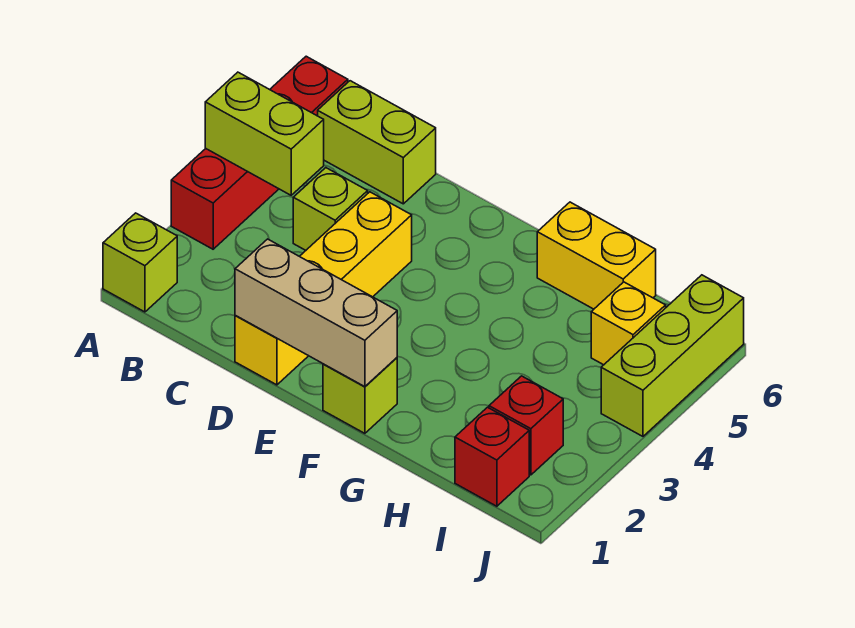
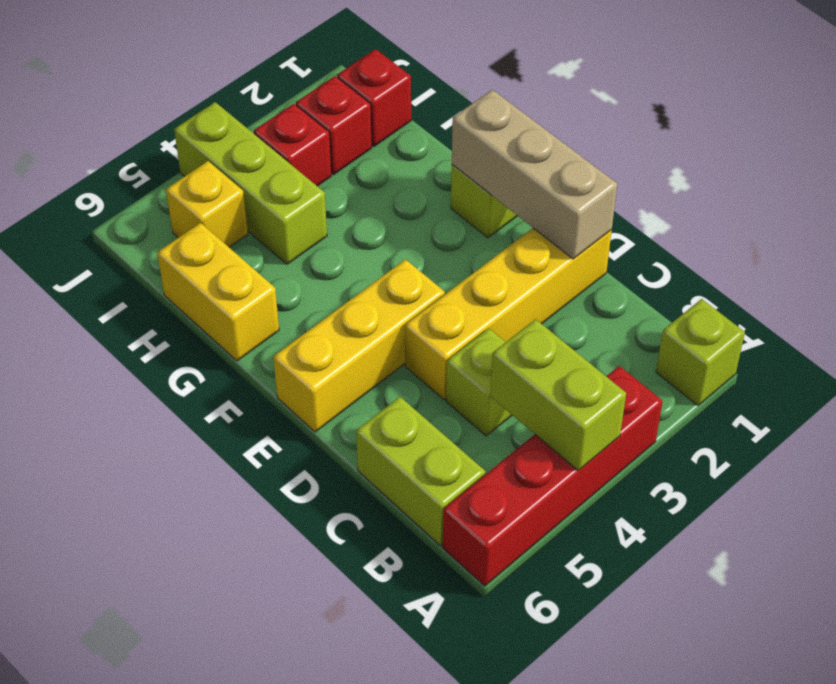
none -> yellow brick E4:E6 level 1
none -> red brick I3 level 1
lime brick J4:J6 level 1 -> lime brick H4:J4 level 1

